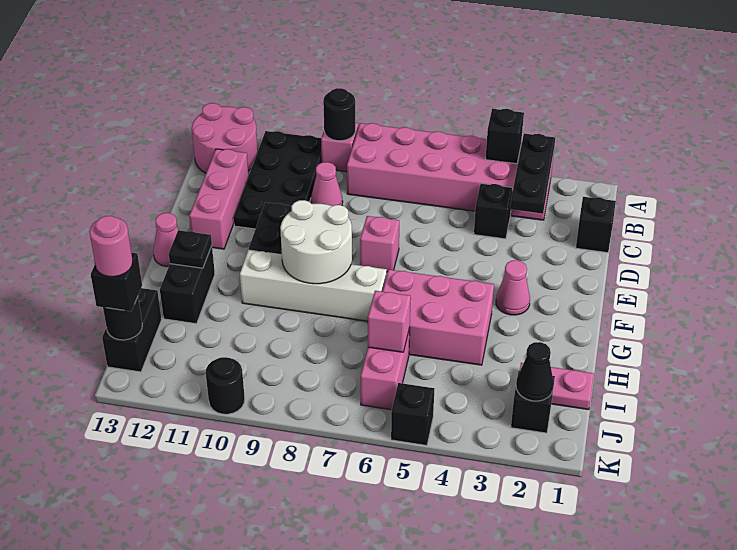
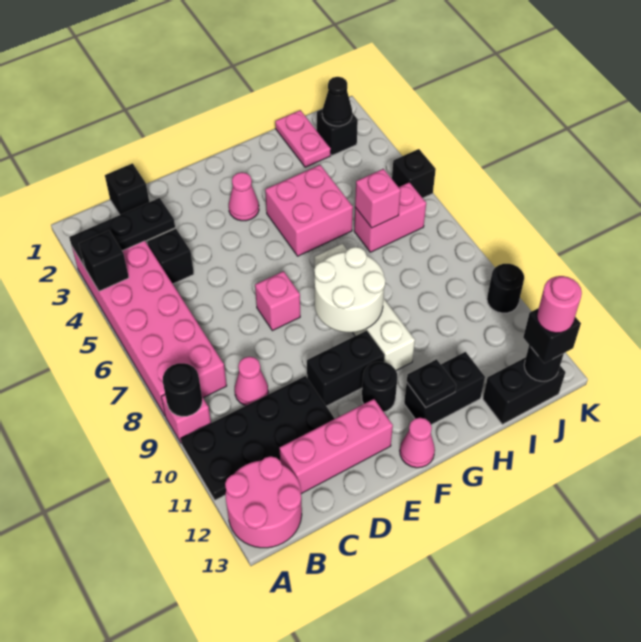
none -> black round brick F11 level 1
pink brick G4:H6 level 1 -> pink brick G4:H5 level 1

